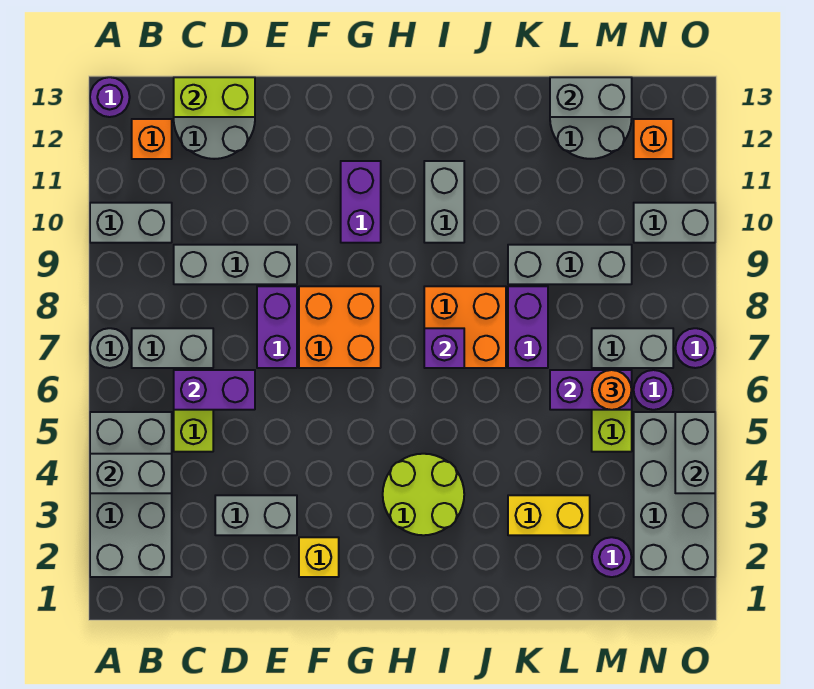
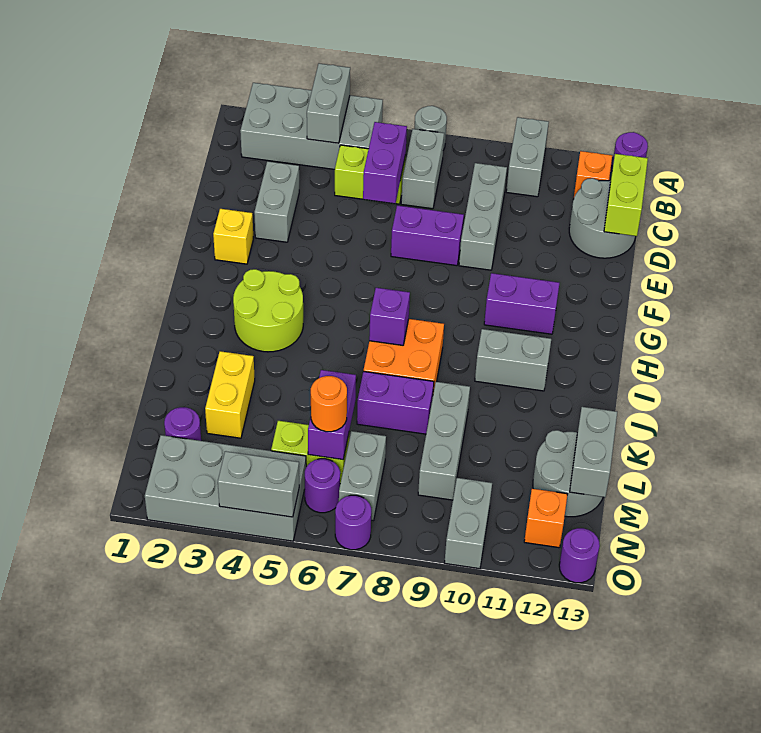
orange brick F7:G8 level 1 -> none
none -> purple round brick O13 level 1

